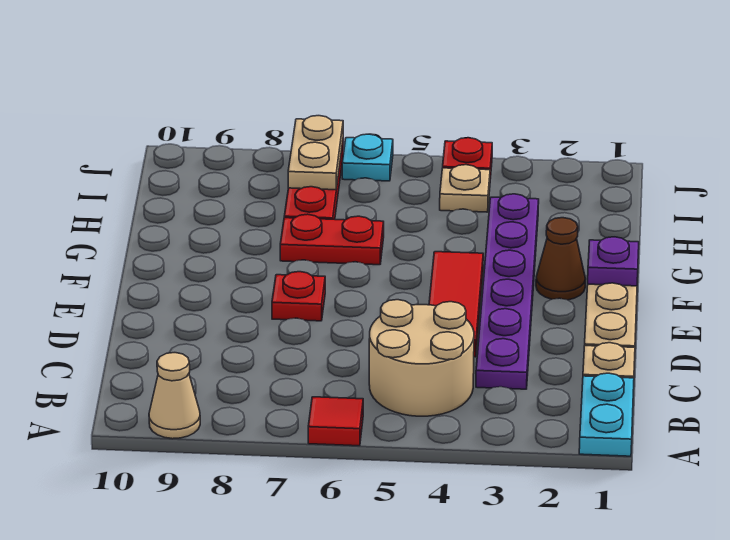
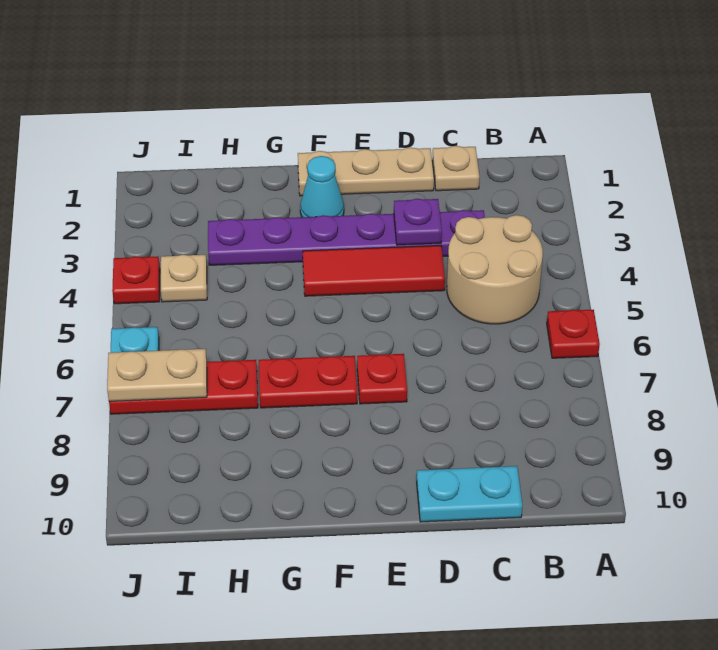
cyan plate A1:B1 level 1 -> cyan plate C10:D10 level 1
red tile A6 level 1 -> red plate A6 level 1
tan cone A9 level 1 -> none
purple plate F1 level 2 -> purple plate D3 level 2
brown cone F2 level 1 -> cyan cone F2 level 1
red plate G6:G7 level 1 -> red plate F7:G7 level 1

